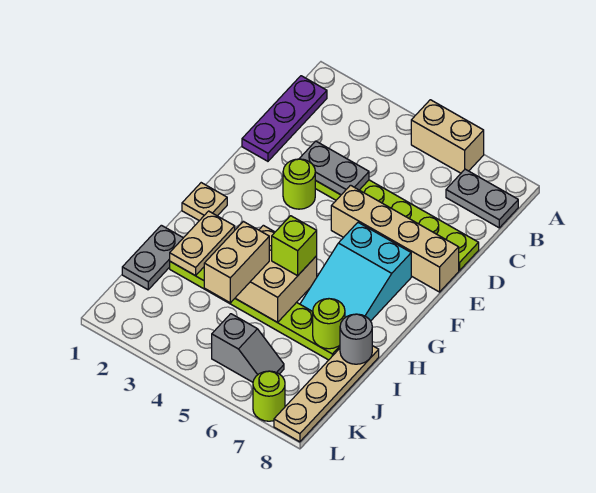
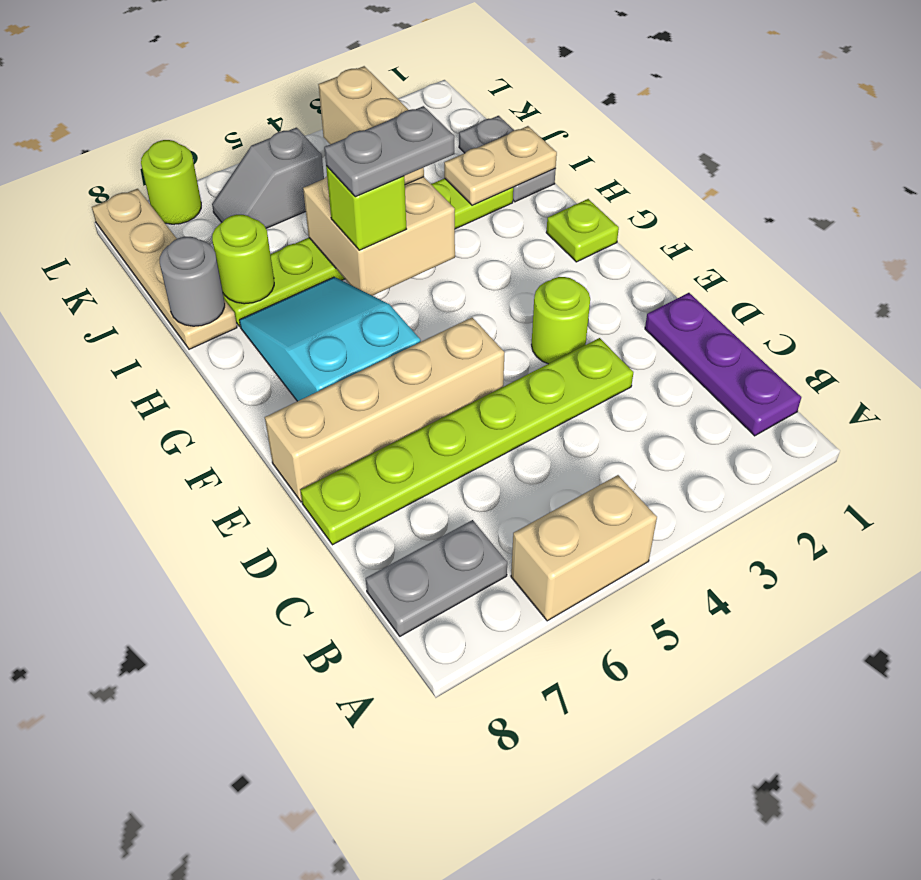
grey plate D3:D4 level 2 -> grey plate H4:H5 level 4
tan plate G1 level 1 -> lime plate G1 level 1
tan plate H2:I2 level 2 -> tan plate I1:I2 level 2

